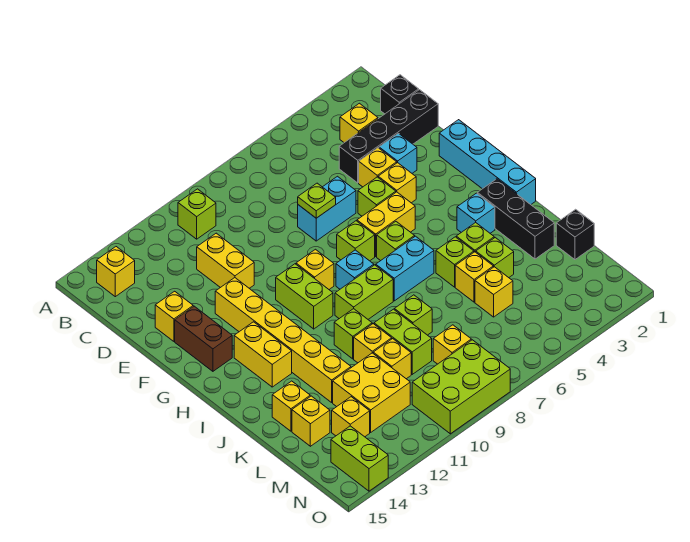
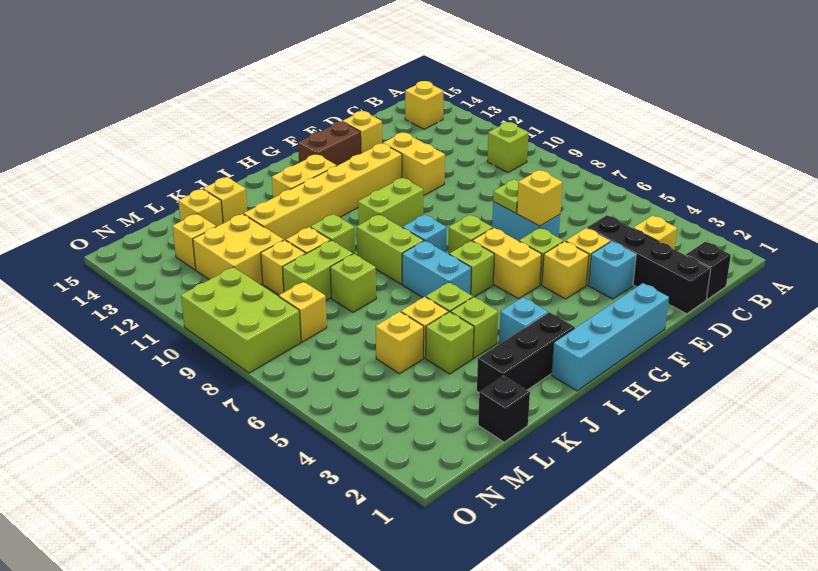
yellow brick D11:E11 level 1 -> yellow brick E11:E12 level 1
yellow brick G9 level 1 -> yellow brick E6 level 2
lime brick N14:O14 level 1 -> none

